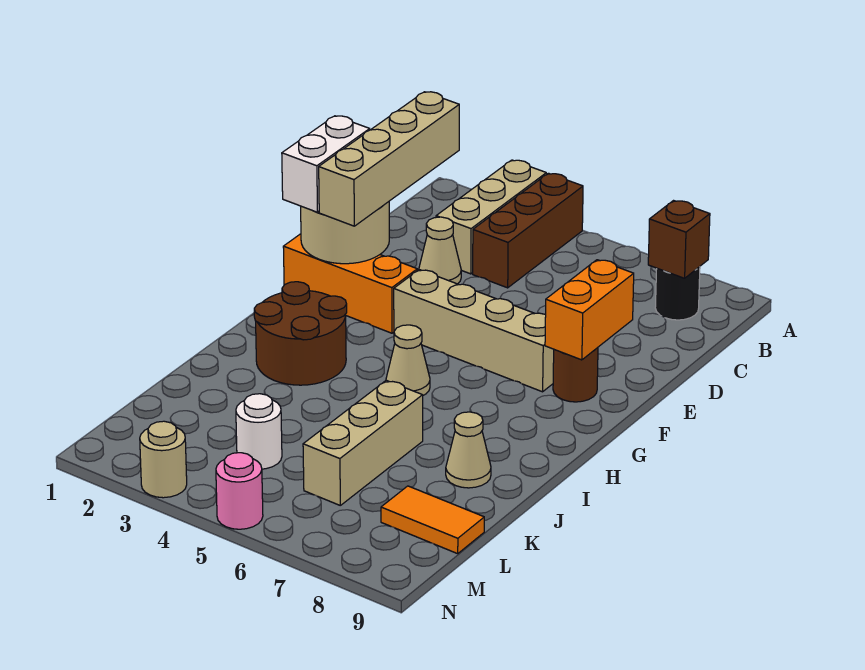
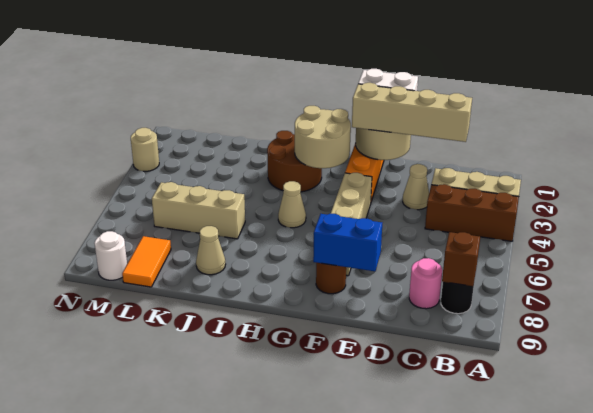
orange brick E8:F8 level 2 -> blue brick E8:F8 level 2
none -> tan round brick G2:H3 level 2
white round brick L4 level 1 -> white round brick M9 level 1
pink round brick N5 level 1 -> pink round brick C8 level 1

